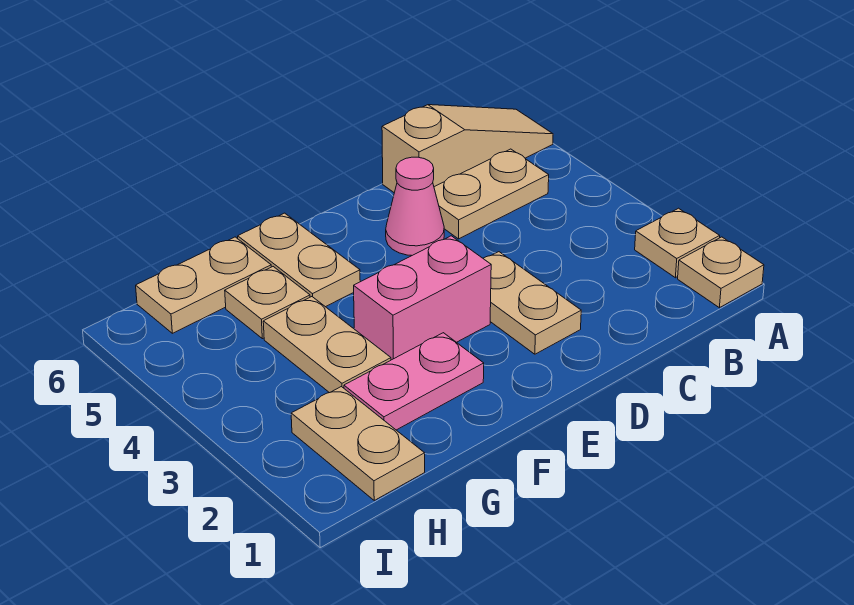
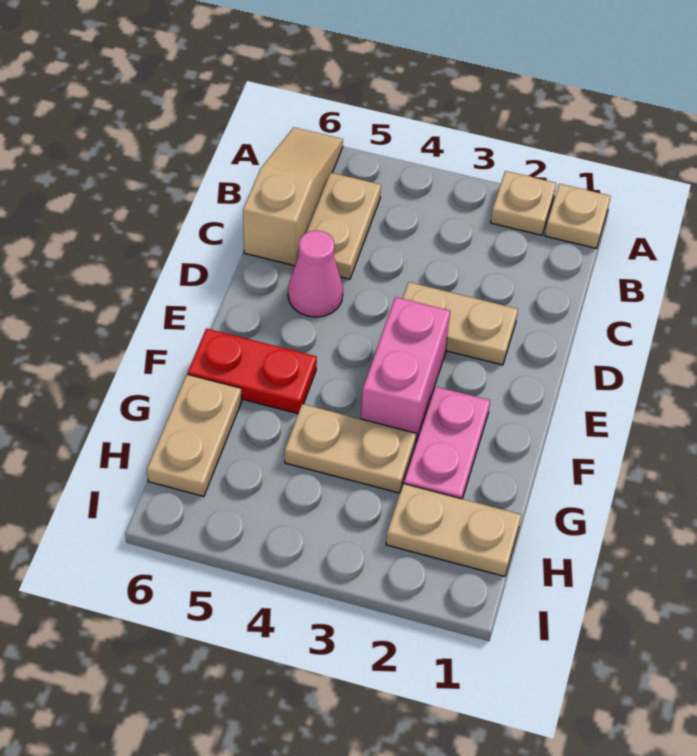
tan plate F5:F6 level 1 -> red plate F5:F6 level 1
tan plate G5 level 1 -> none

